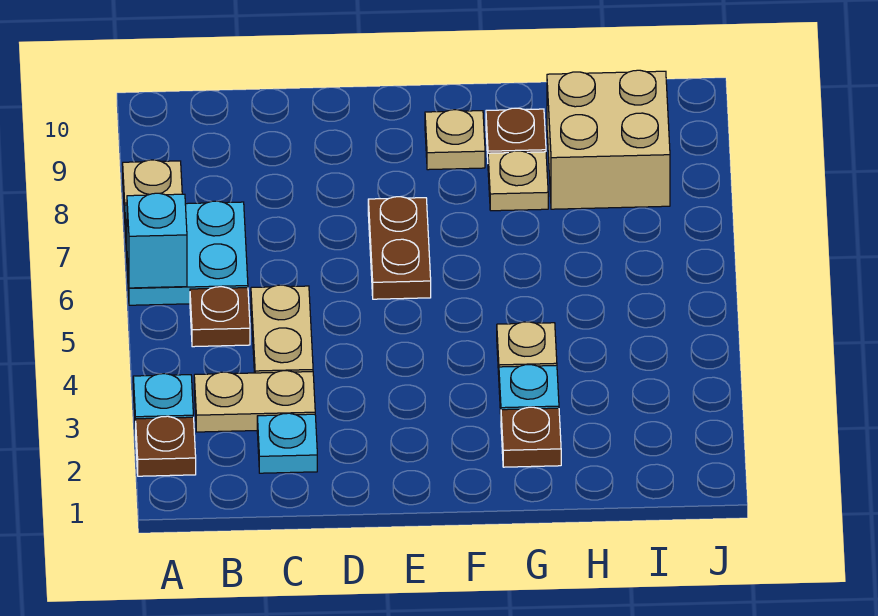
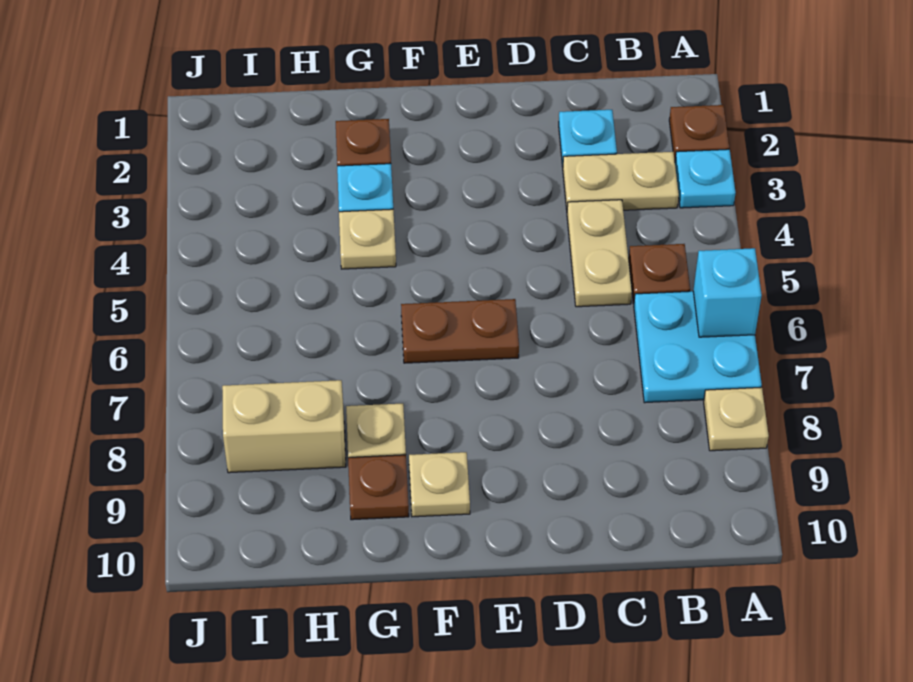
brown plate E6:E7 level 1 -> brown plate E6:F6 level 1
tan brick H8:I9 level 1 -> tan brick H8:I8 level 1

